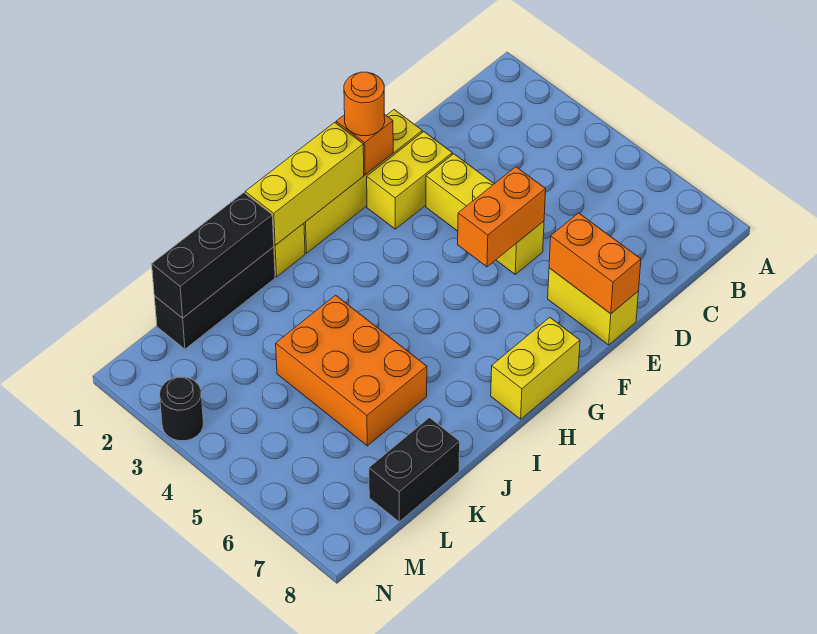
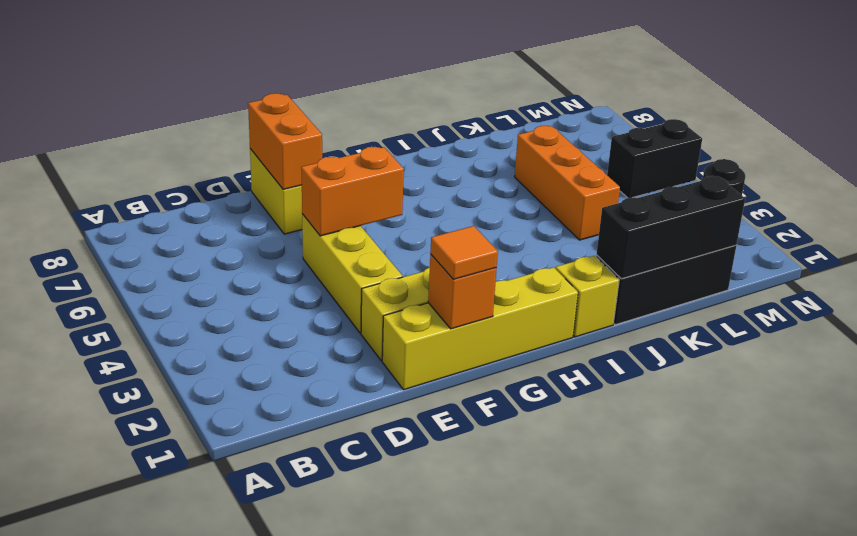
orange round brick F1 level 3 -> orange tile F1 level 3
yellow brick G1:I1 level 2 -> none
yellow brick G8:H8 level 1 -> none
orange brick J4:K6 level 1 -> orange brick K4:K6 level 1
black brick K8:L8 level 1 -> black brick M5:N5 level 1

